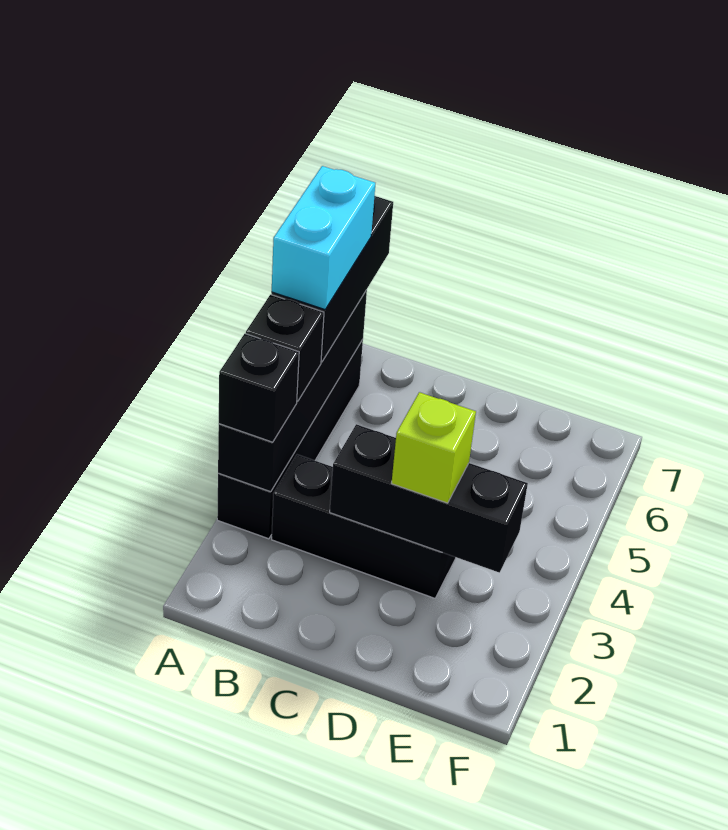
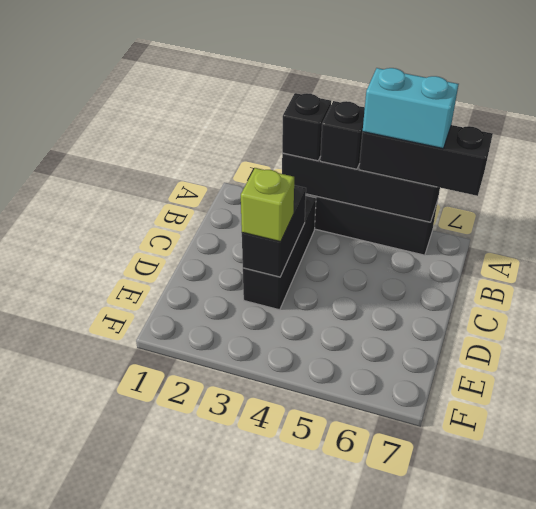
black brick C3:E3 level 2 -> black brick C3:D3 level 2

